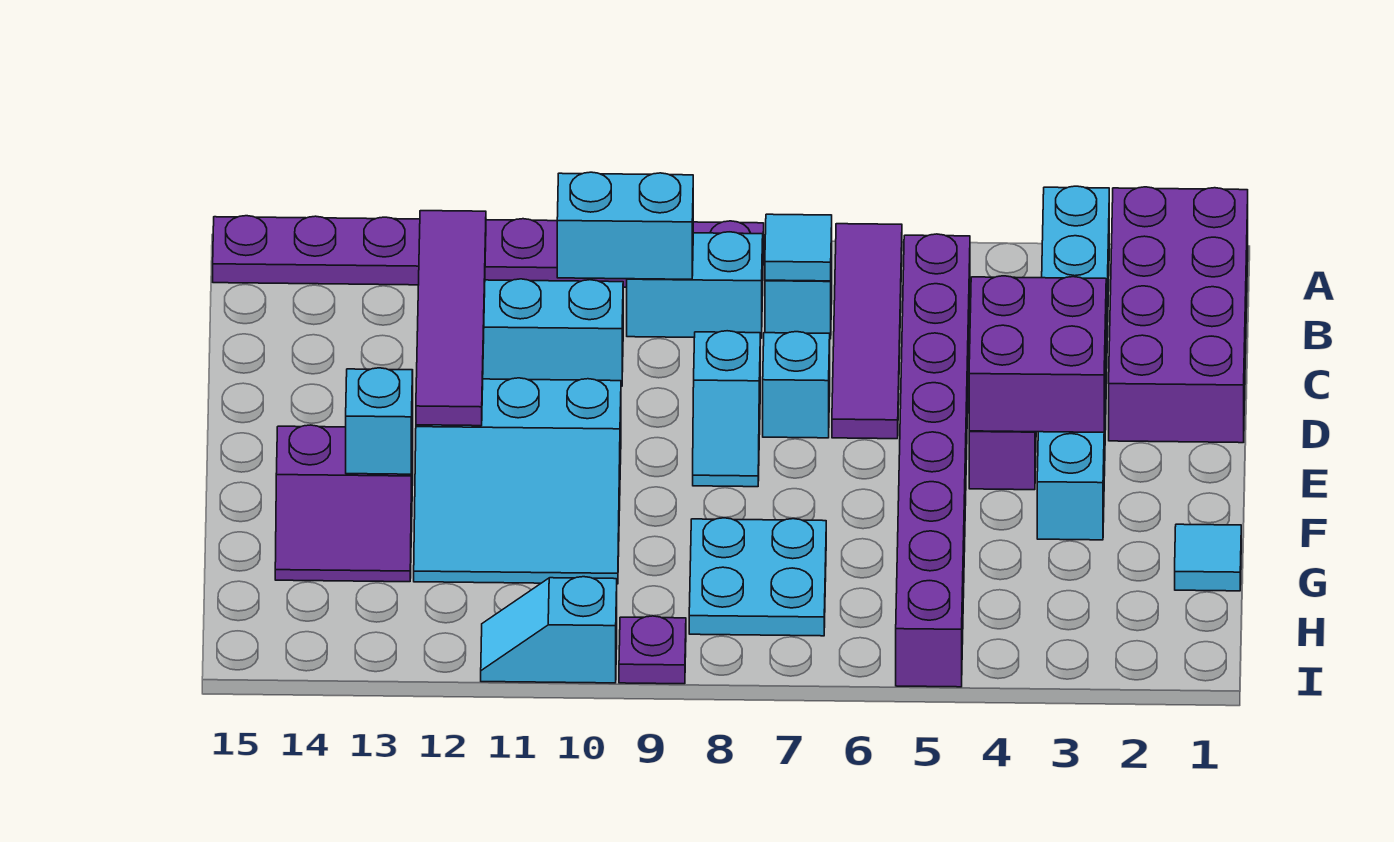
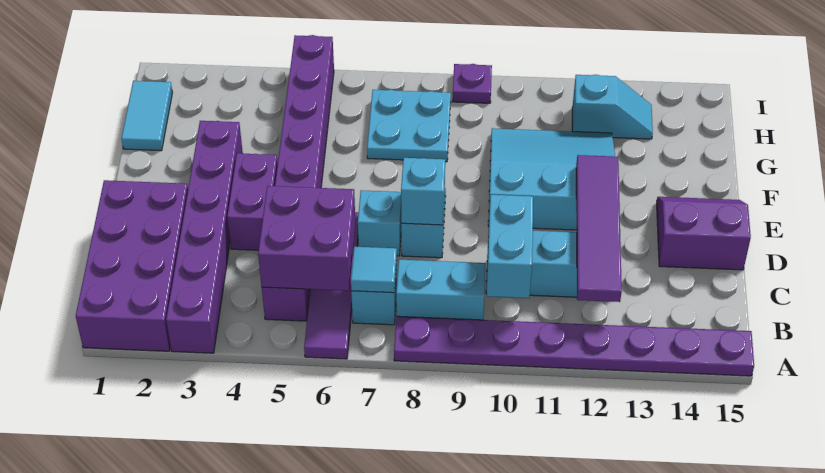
cyan brick A3:F3 level 1 -> purple brick A3:F3 level 1
cyan brick B9:B10 level 2 -> cyan brick B10:C10 level 2
purple brick D3:E4 level 2 -> purple brick B5:C6 level 2
purple slope F13:G14 level 1 top F -> purple slope D14:E15 level 1 top D
cyan brick F13 level 2 -> cyan brick D8 level 2
cyan tile G1 level 1 -> cyan tile G1:H1 level 1
cyan slope I10:I11 level 1 top 10 -> cyan slope H12:H13 level 1 top 12

